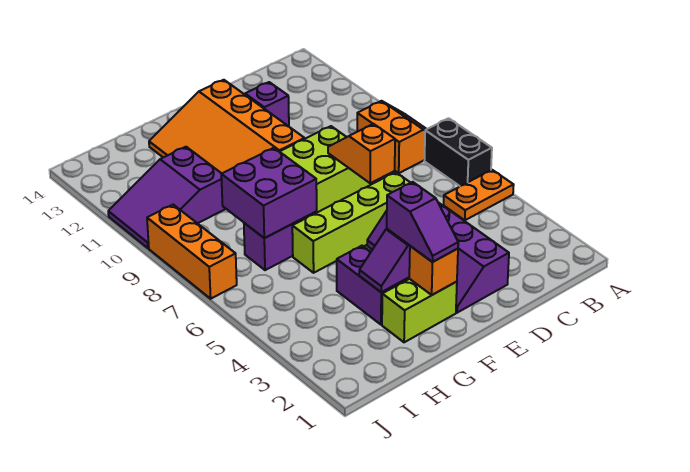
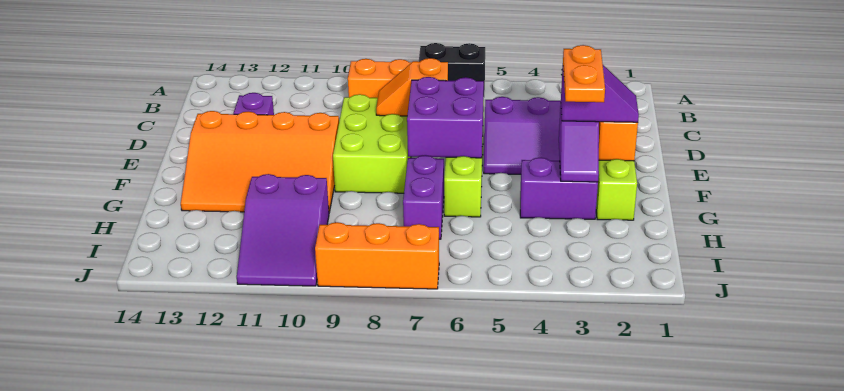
orange plate A5:B5 level 1 -> orange plate F3:G3 level 4
purple brick G7:H8 level 2 -> purple brick E6:F7 level 2

